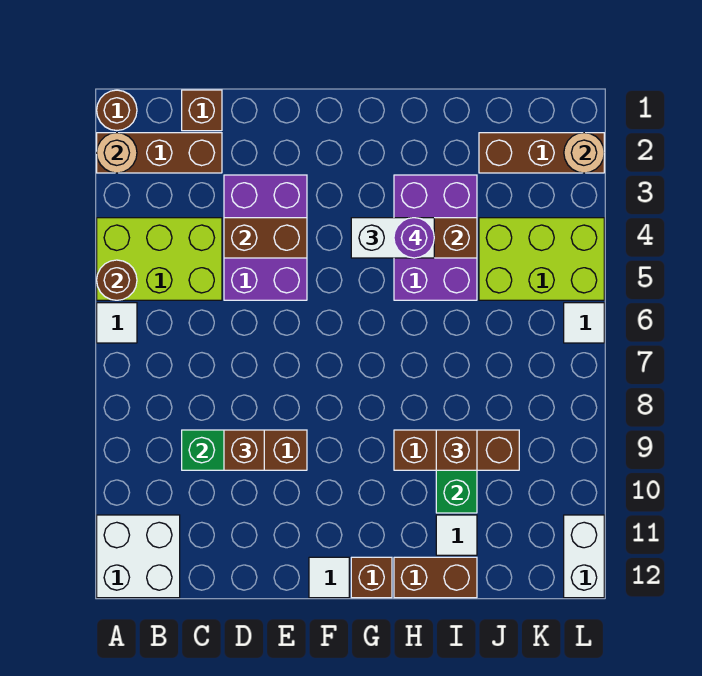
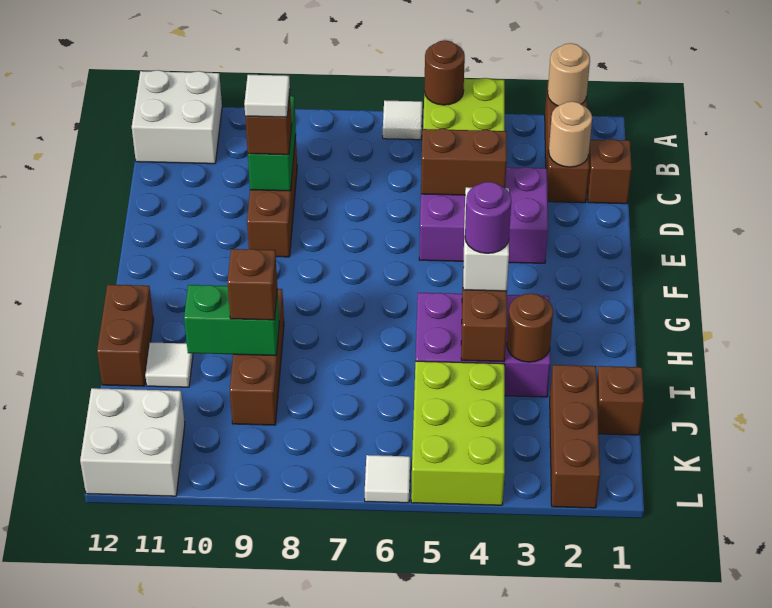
brown round brick A1 level 1 -> brown round brick I3 level 2
brown brick D4:E4 level 2 -> brown brick D4:D5 level 2
white tile F12 level 1 -> white tile D9 level 4
brown brick G12 level 1 -> brown brick J1 level 1
tan round brick L2 level 2 -> tan round brick C2 level 2
white brick L11:L12 level 1 -> white brick K11:L12 level 1

